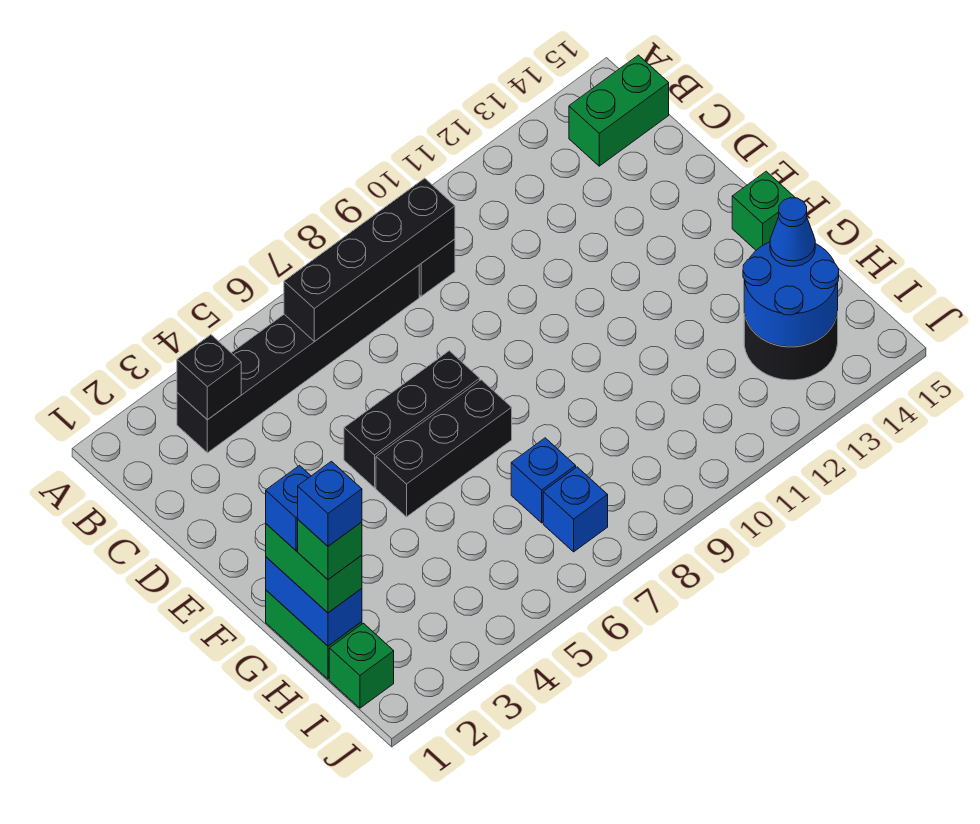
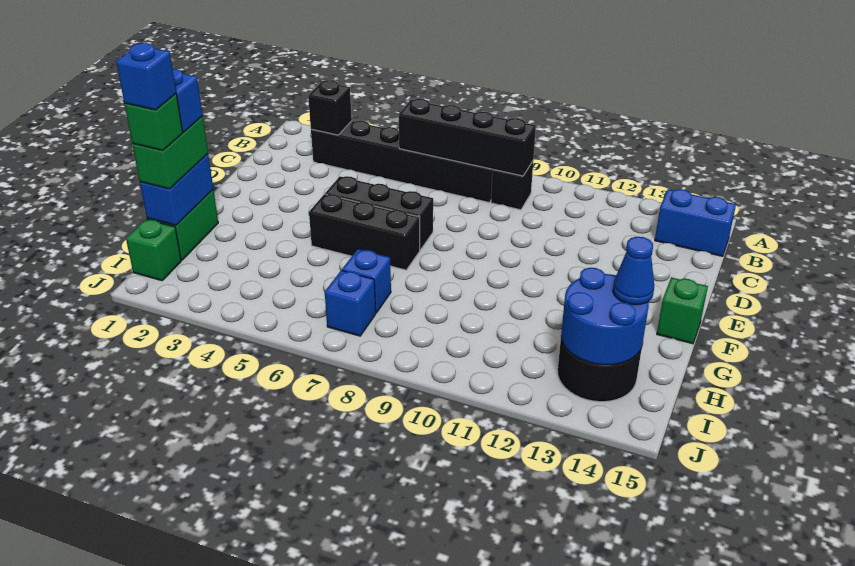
green brick B14:B15 level 1 -> blue brick B14:B15 level 1

